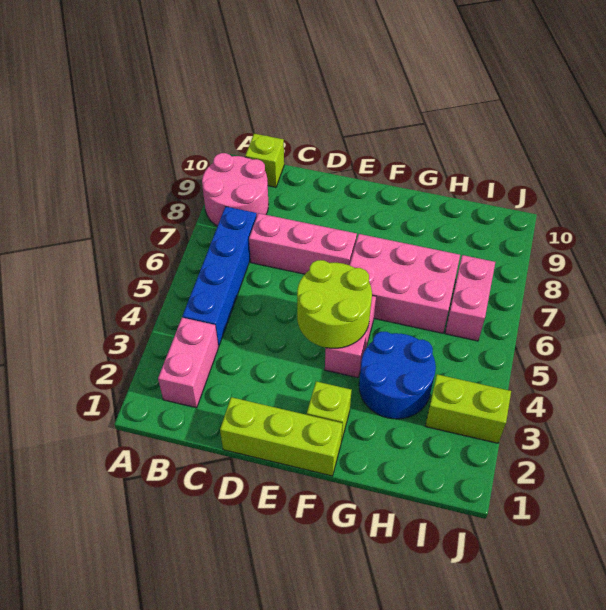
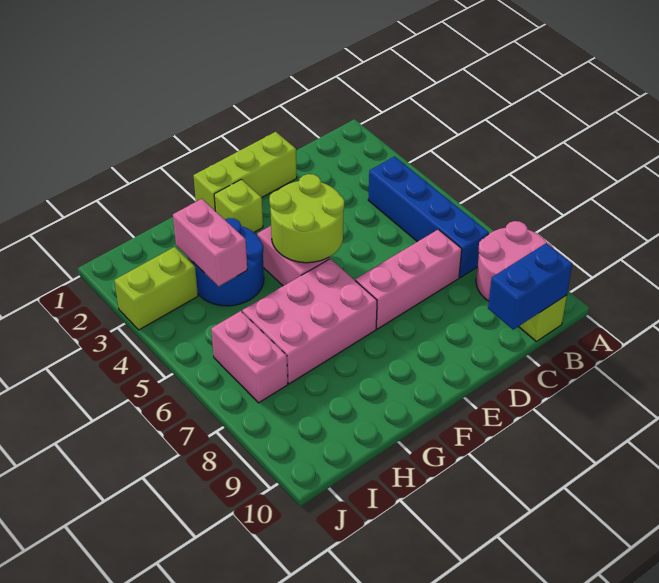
pink brick B2:B3 level 1 -> pink brick H3:H4 level 2
none -> blue brick B10:C10 level 2

